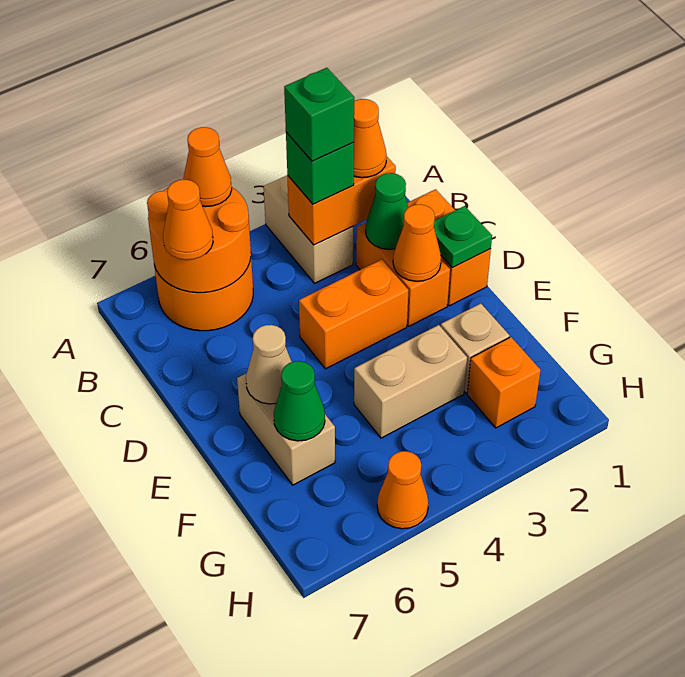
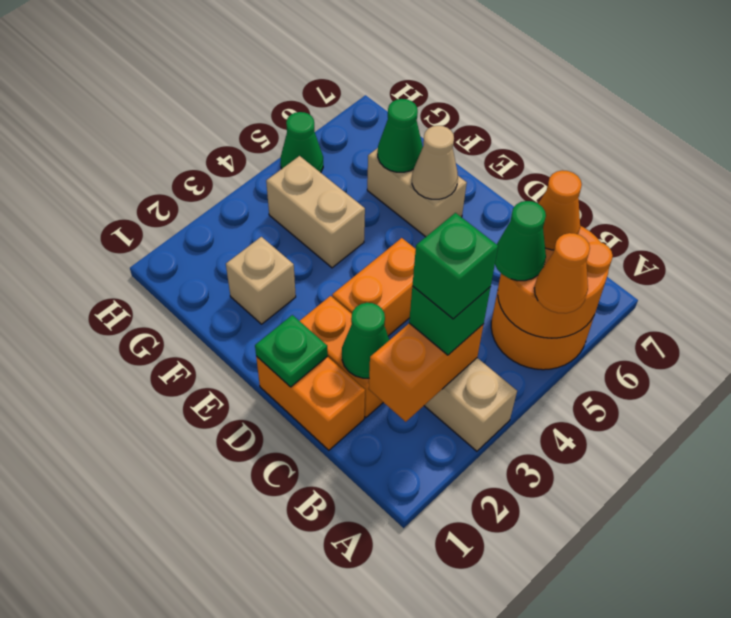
orange cone B2 level 3 -> none
none -> green cone B5 level 3
orange cone D2 level 2 -> none
tan brick F3:F4 level 1 -> tan brick F4:G4 level 1
orange brick G2 level 1 -> none
orange cone H5 level 1 -> green cone H5 level 1

